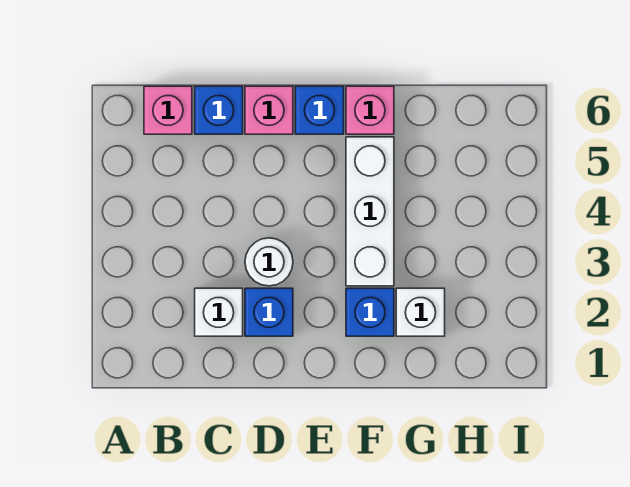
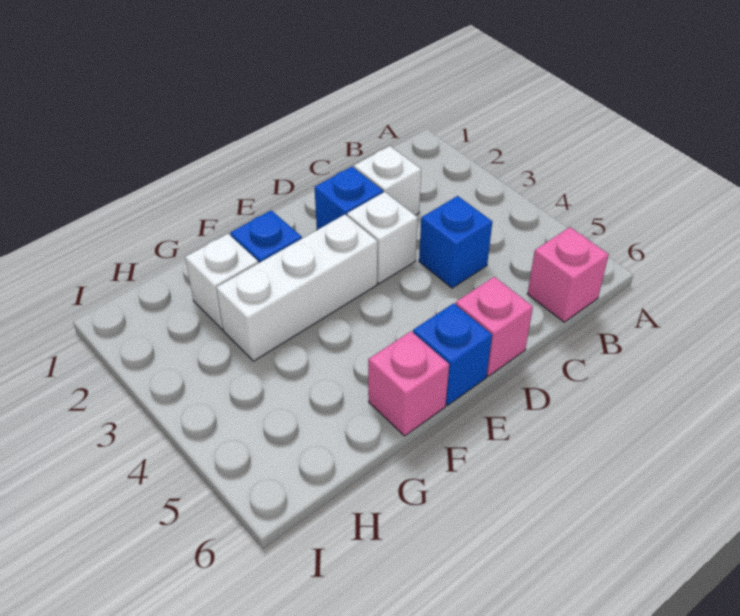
blue brick C6 level 1 -> blue brick C4 level 1
white round brick D3 level 1 -> white brick D3 level 1
white brick F3:F5 level 1 -> white brick E3:G3 level 1

